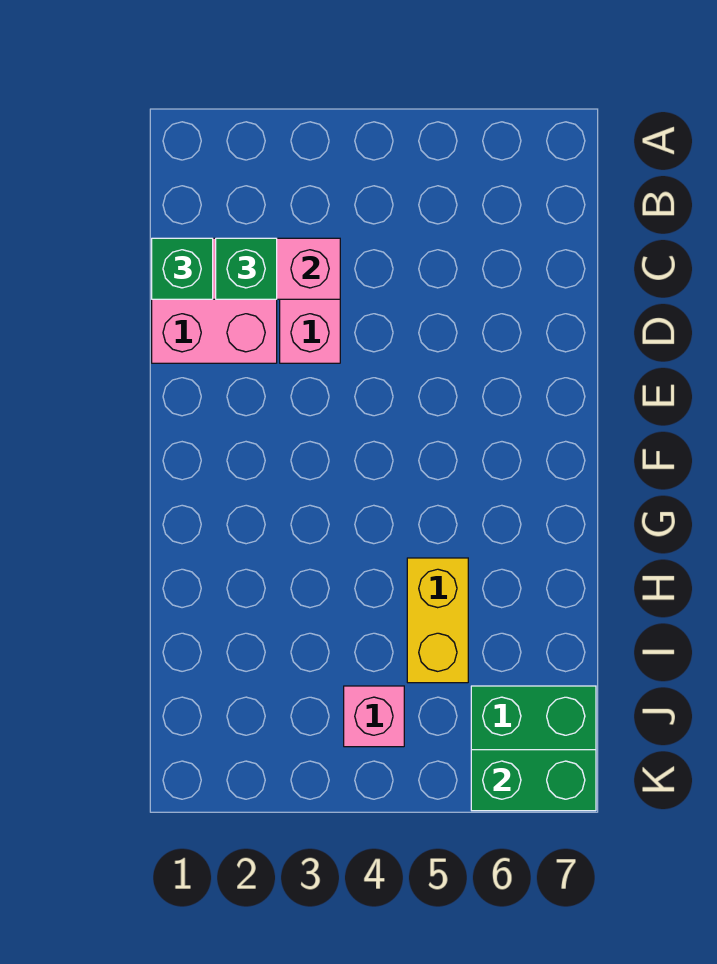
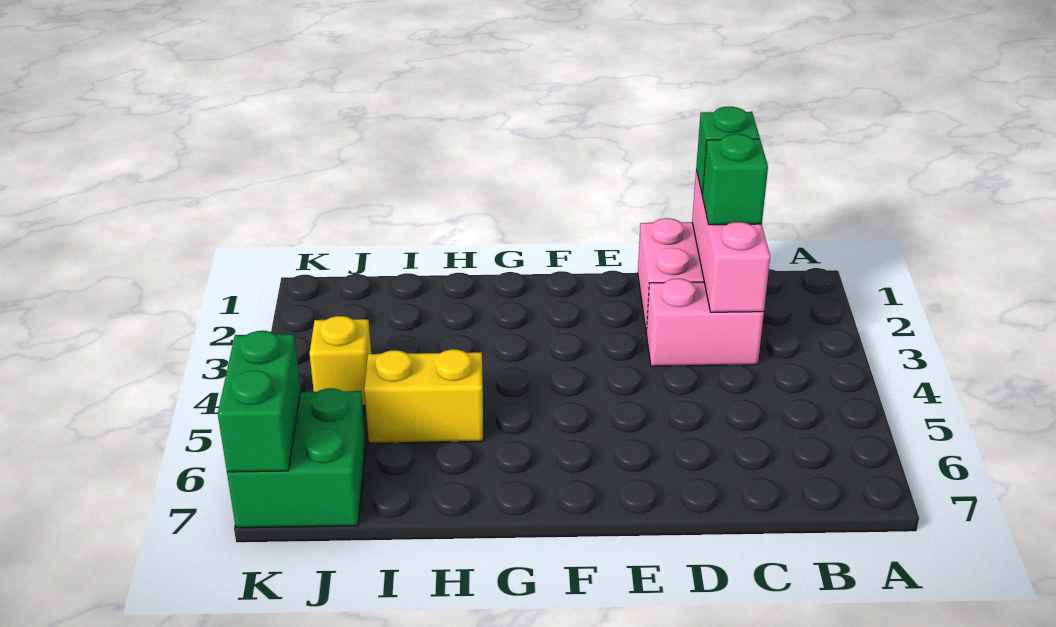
pink brick J4 level 1 -> yellow brick J4 level 1

